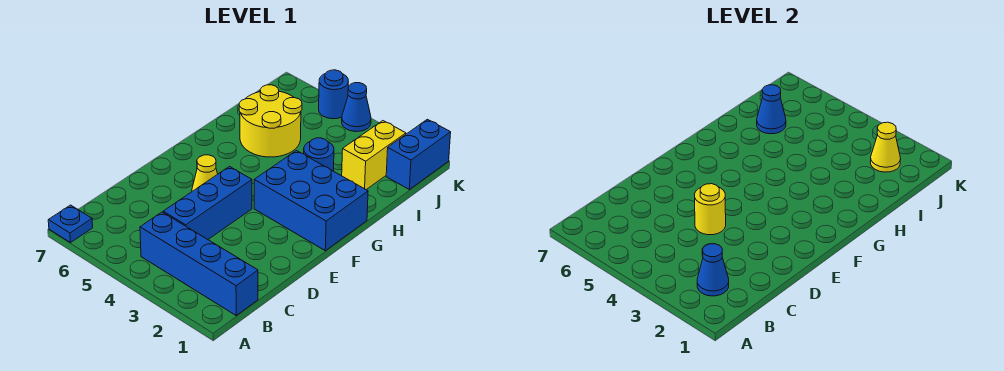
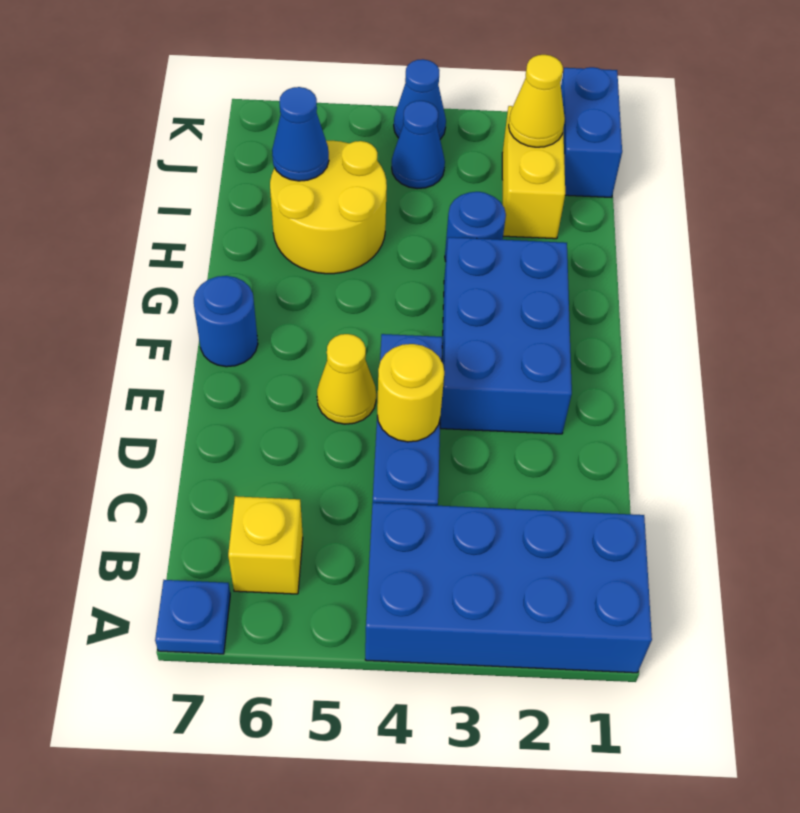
blue brick B1:B4 level 1 -> blue brick A1:B4 level 1
blue cone B2 level 2 -> blue cone J4 level 1
none -> yellow brick B6 level 1
blue brick F1:G3 level 1 -> blue brick E2:G3 level 1
blue round brick K5 level 1 -> blue round brick F7 level 1

